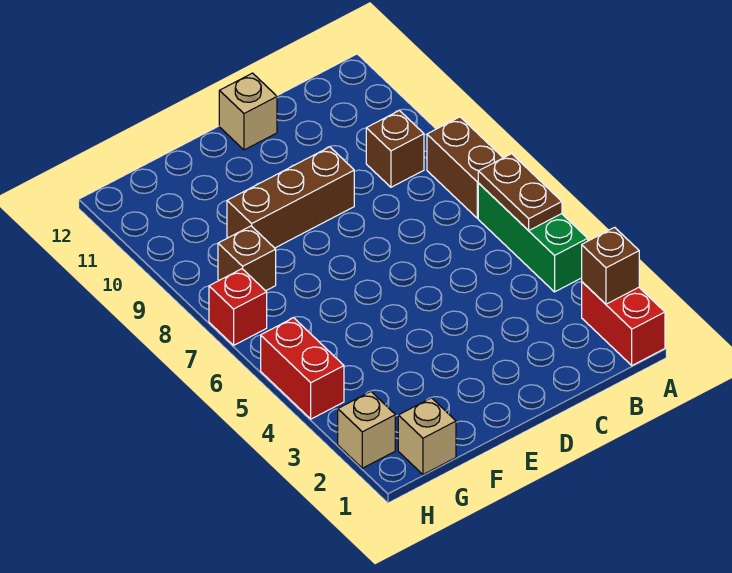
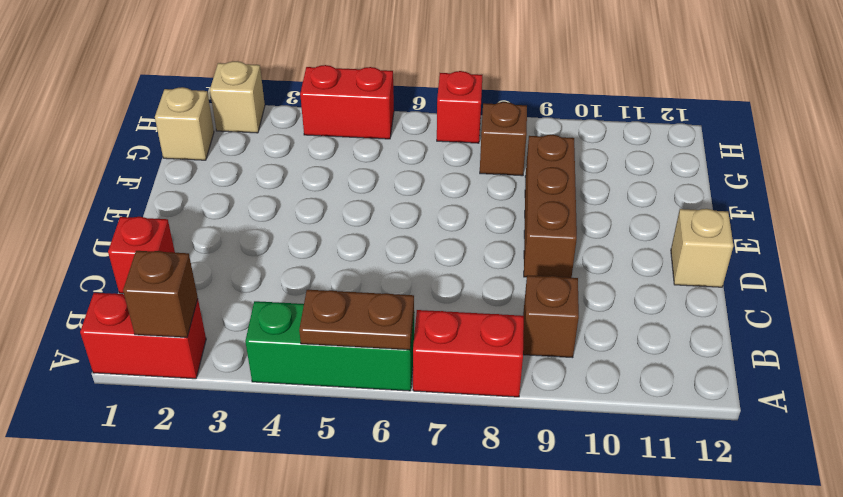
brown brick A7:A8 level 1 -> red brick A7:A8 level 1
none -> red brick C1 level 1

